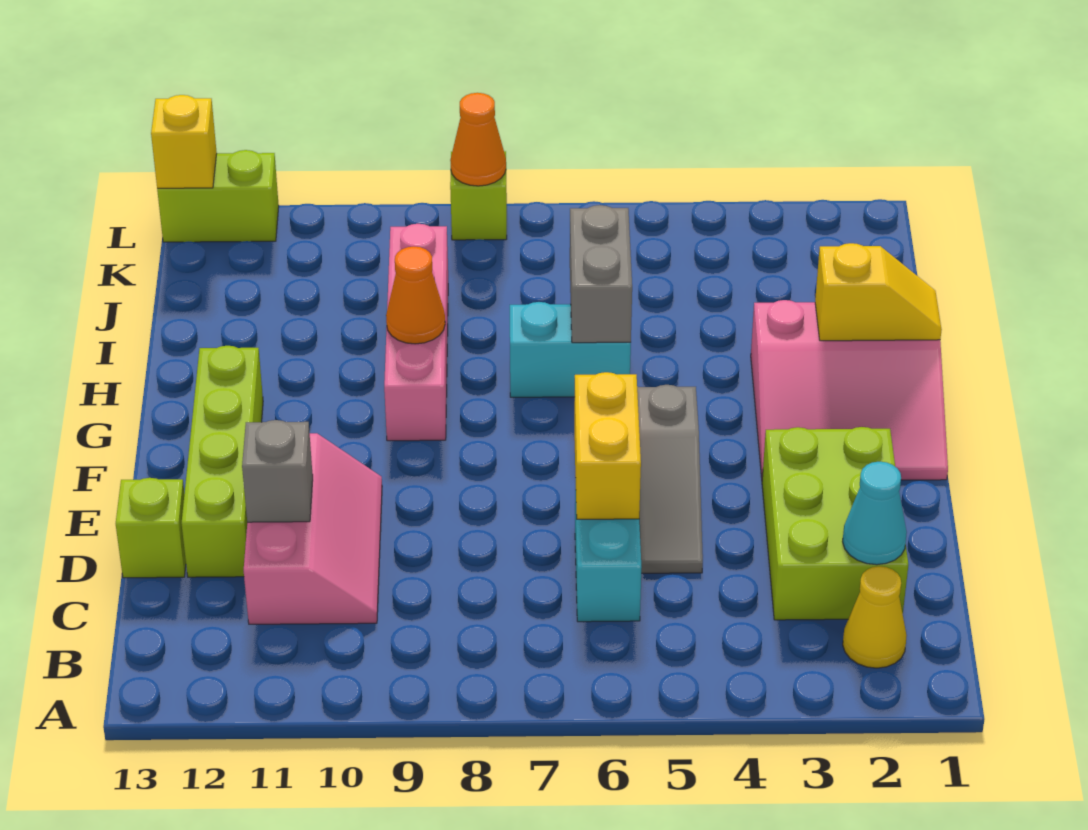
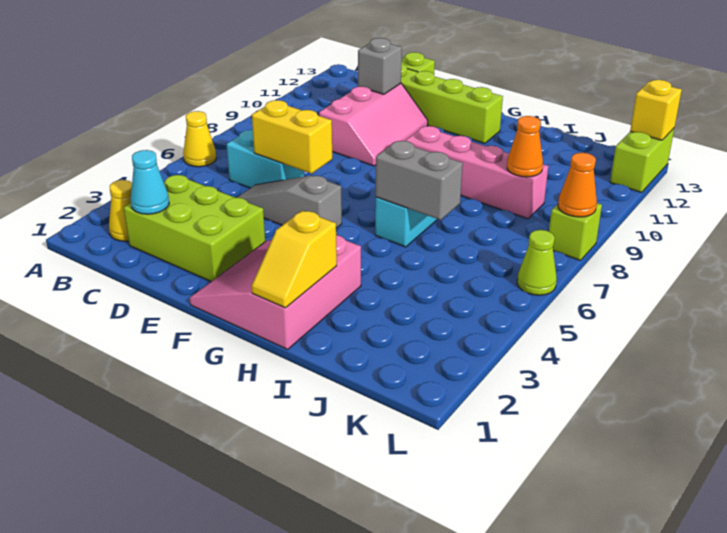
none -> yellow cone A6 level 1
pink slope C10:E11 level 1 top 11 -> pink slope D9:E11 level 1 top D
orange cone H9 level 2 -> orange cone J9 level 2
none -> lime cone L6 level 1

